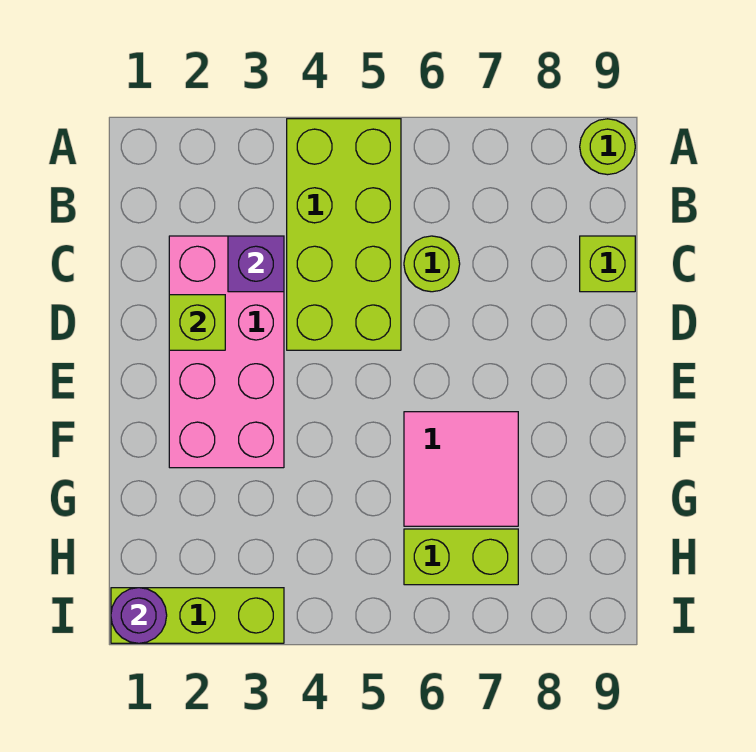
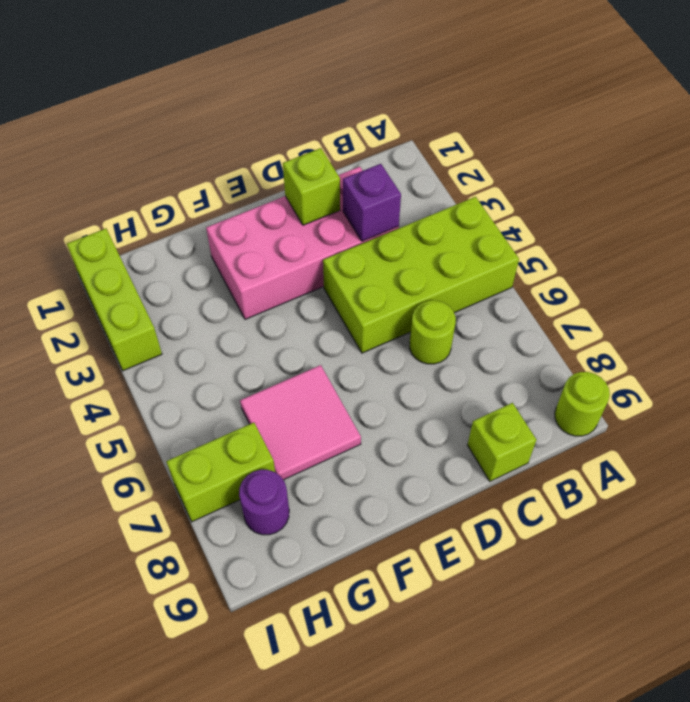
lime brick H6:H7 level 1 -> lime brick H7:I7 level 1
purple round brick I1 level 2 -> purple round brick H8 level 1

